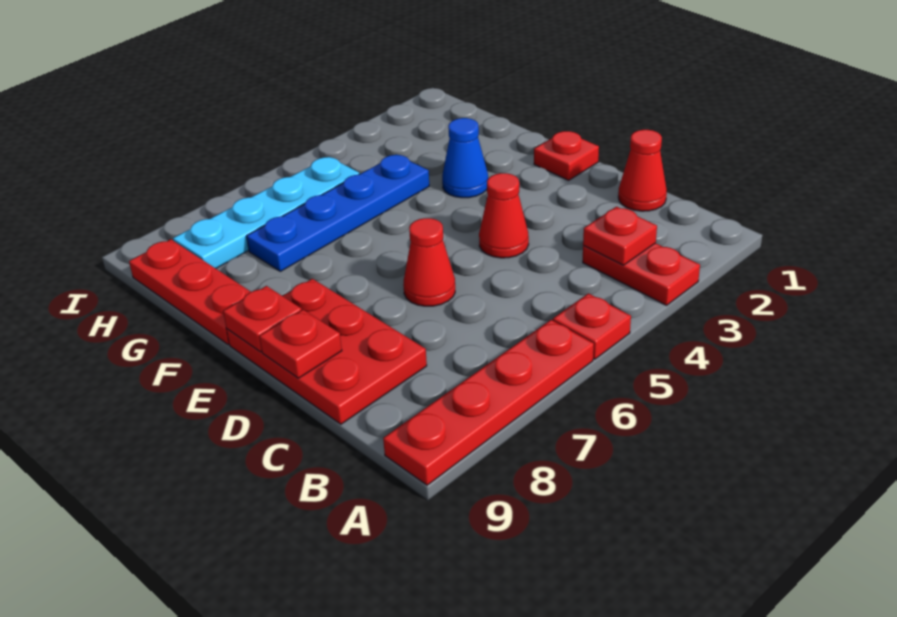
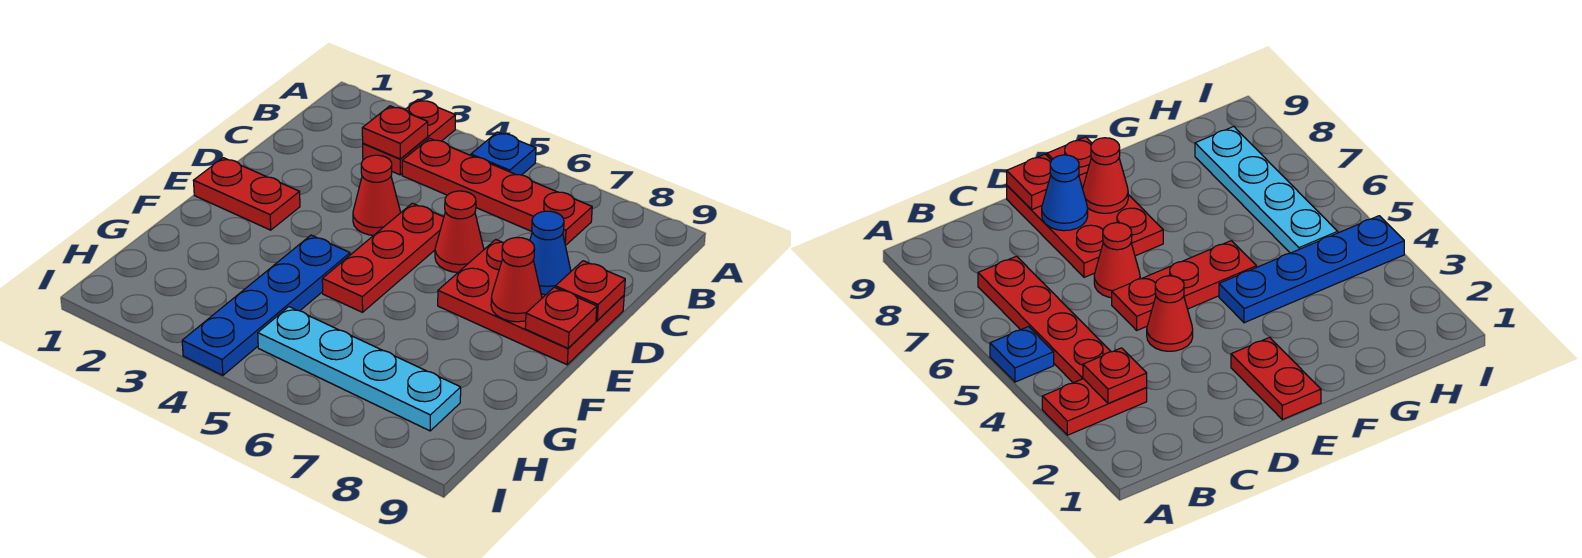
red plate A5 level 1 -> blue plate A5 level 1
red plate A6:A9 level 1 -> red plate B4:B7 level 1
red cone C1 level 1 -> red cone E8 level 2
red plate C8:E9 level 1 -> red plate D7:E9 level 1
red plate E1 level 1 -> red plate E1:E2 level 1
blue cone F3 level 1 -> blue cone D8 level 2
red plate F9:H9 level 1 -> red plate D5:F5 level 1
blue plate G4:G7 level 1 -> blue plate F4:I4 level 1

